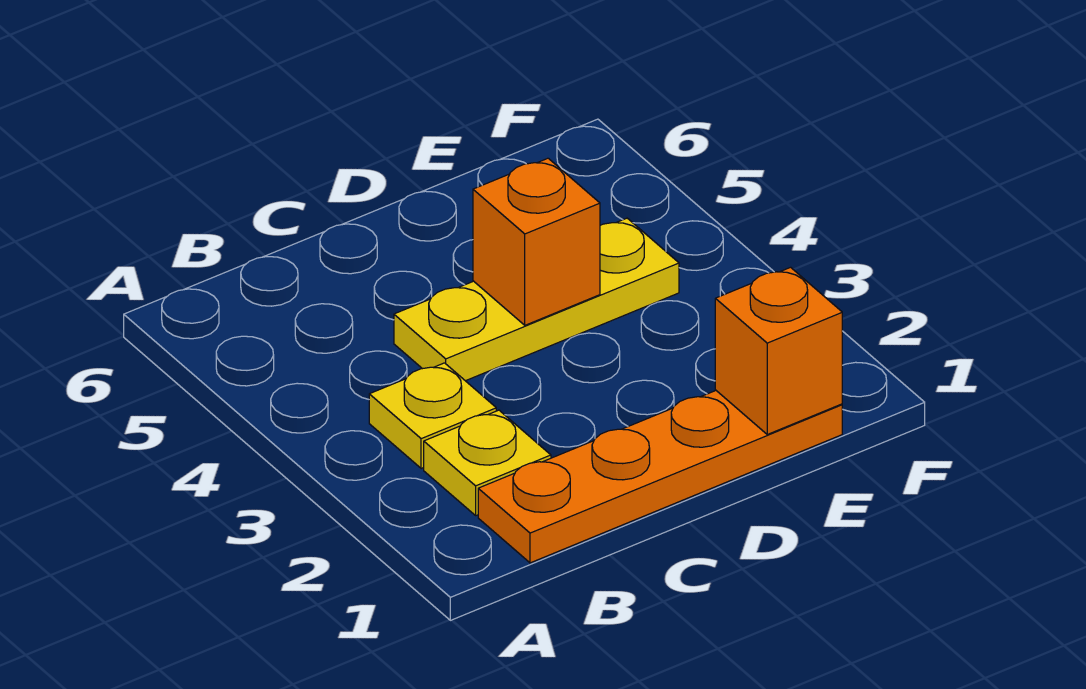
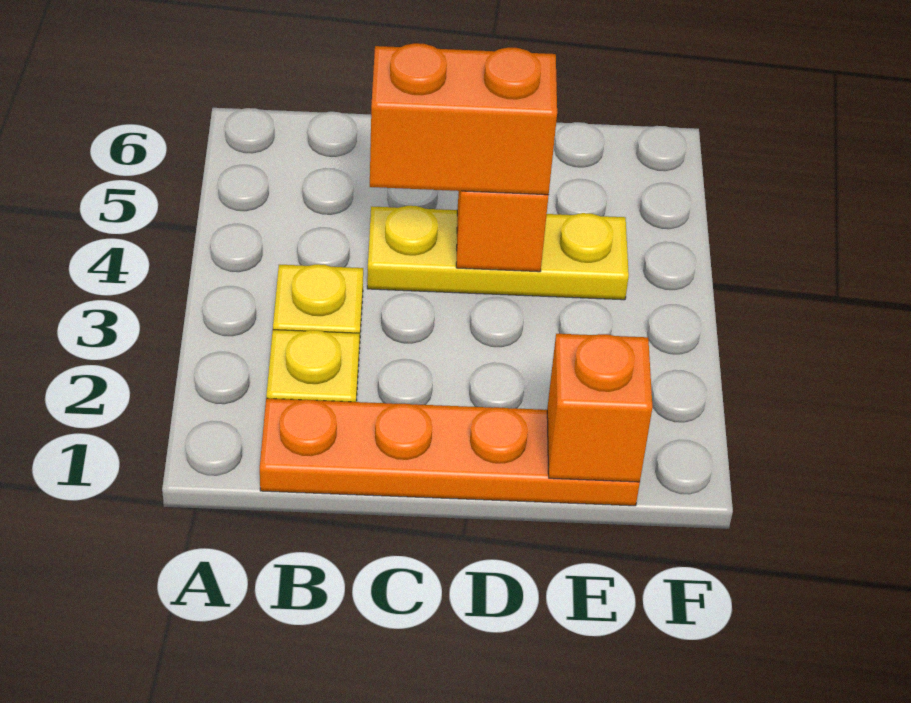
none -> orange brick C4:D4 level 3

